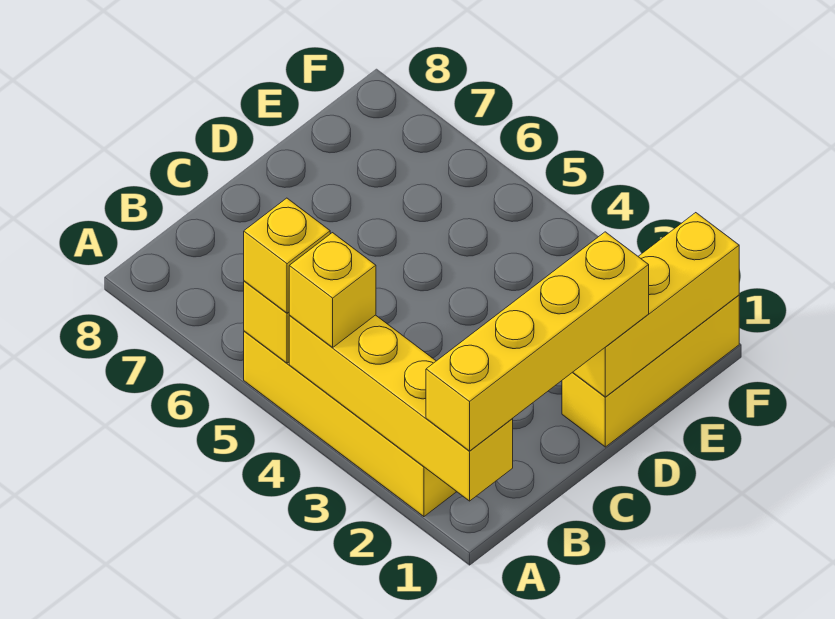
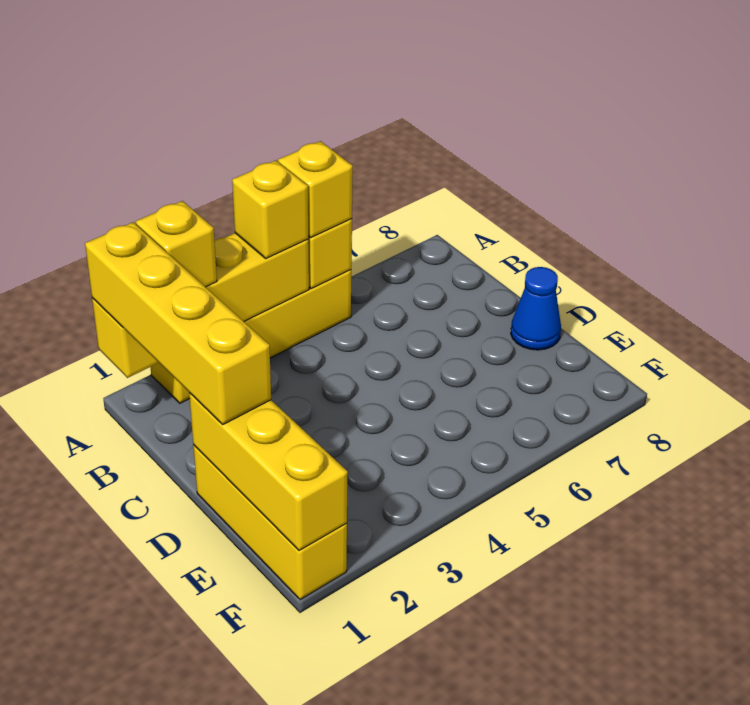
none -> yellow brick A2 level 3
none -> blue cone D8 level 1

